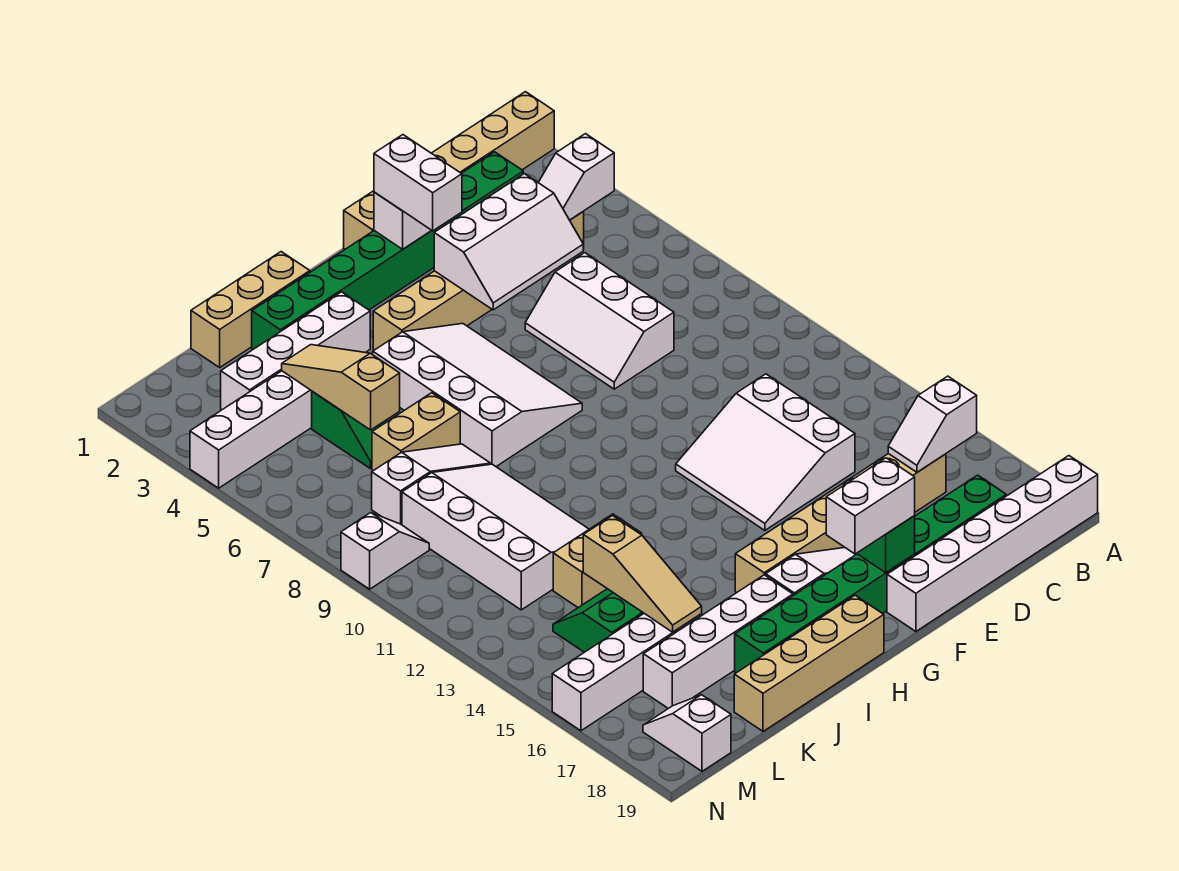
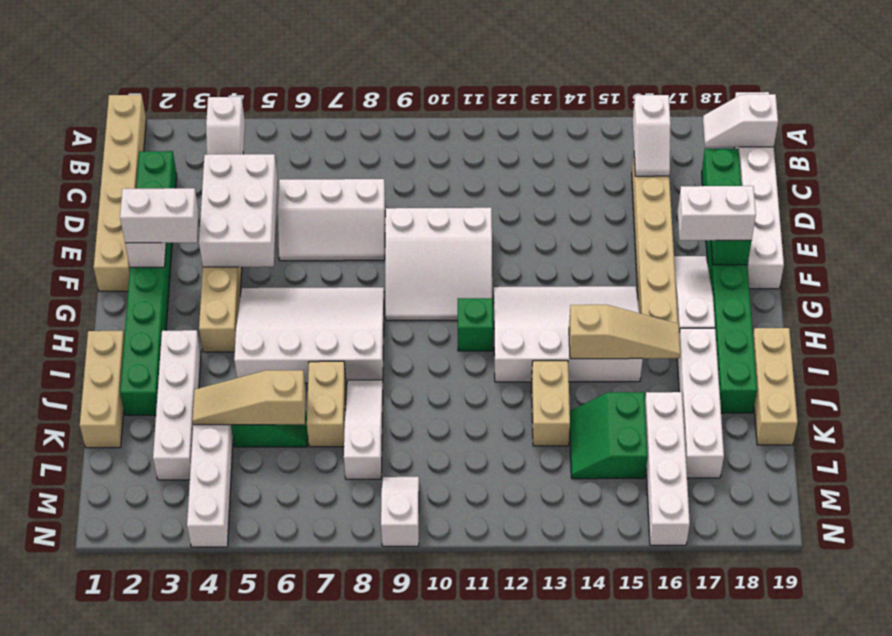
white slope D4:F5 level 2 top 4 -> white brick D4:F5 level 2
white slope D12:F14 level 1 top D -> white slope E9:G11 level 1 top E
white brick F18:G18 level 3 -> white brick F17:F18 level 3
none -> green brick H11 level 1
tan brick H19:K19 level 1 -> tan brick I19:K19 level 1
white slope J9:L12 level 1 top L -> white slope G12:I15 level 1 top I
tan slope K14:K16 level 2 top 14 -> tan slope I14:I16 level 2 top 14
white slope M18:M19 level 1 top 19 -> white slope B18:B19 level 2 top 19

